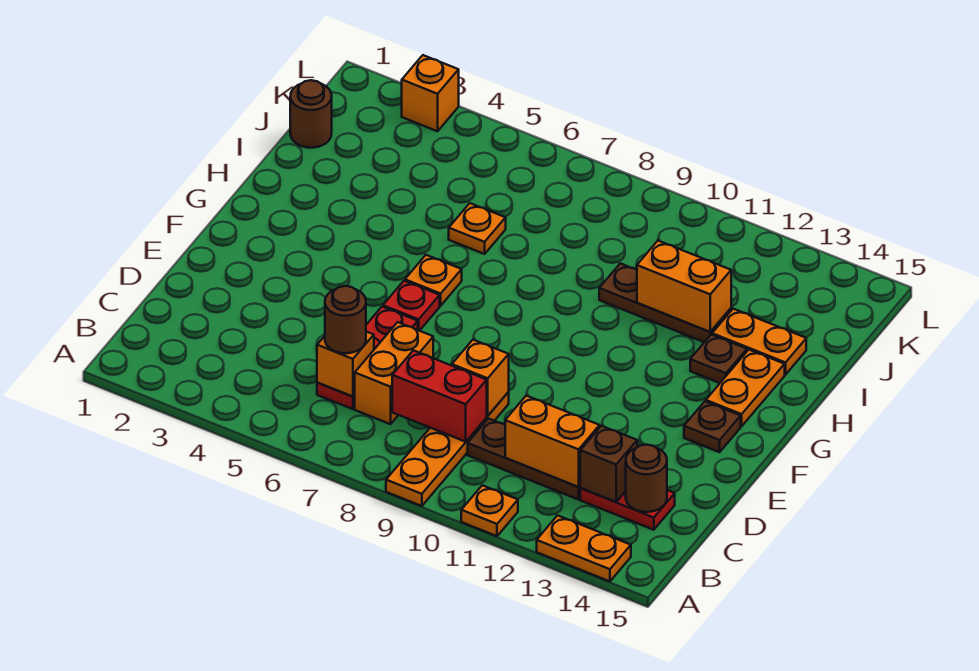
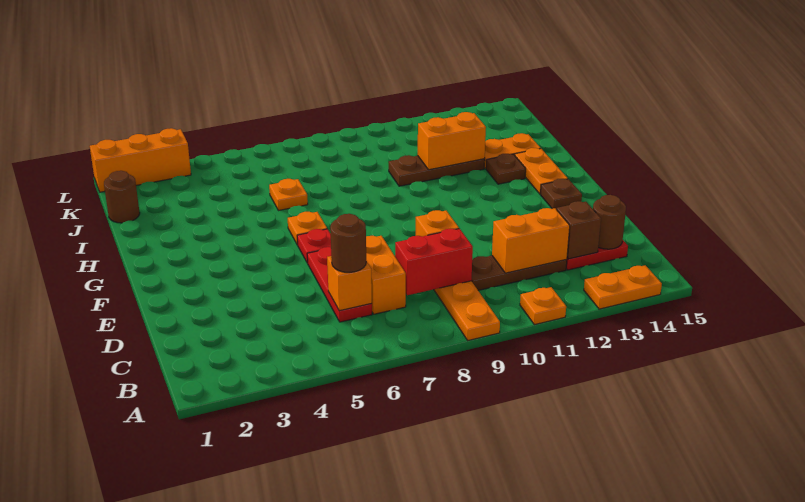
orange brick L3 level 1 -> orange brick L1:L3 level 1

